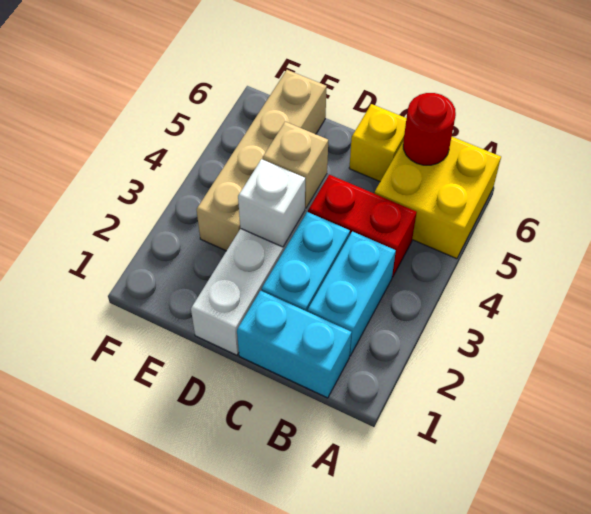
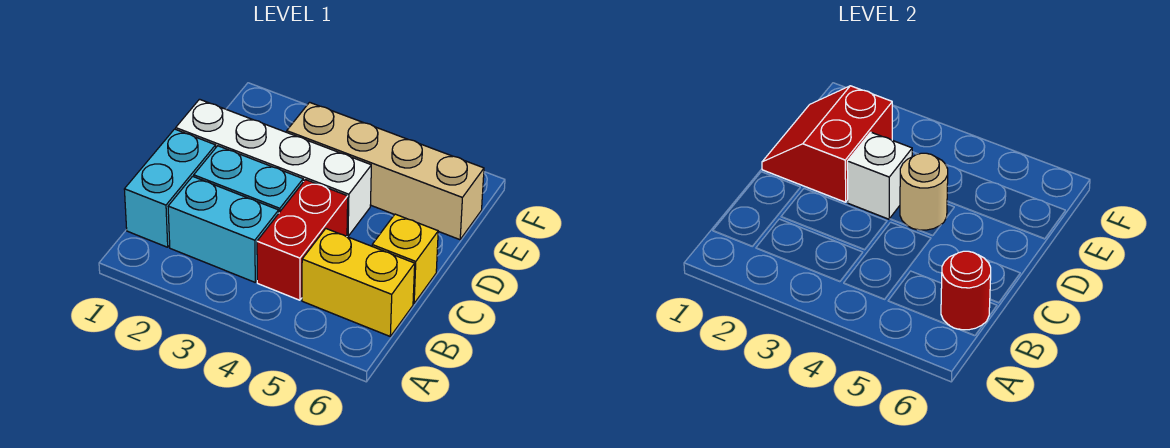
yellow brick A5:B6 level 1 -> yellow brick B5:B6 level 1
none -> red slope D1:E2 level 2 top 2
tan brick D4 level 2 -> tan round brick D4 level 2

